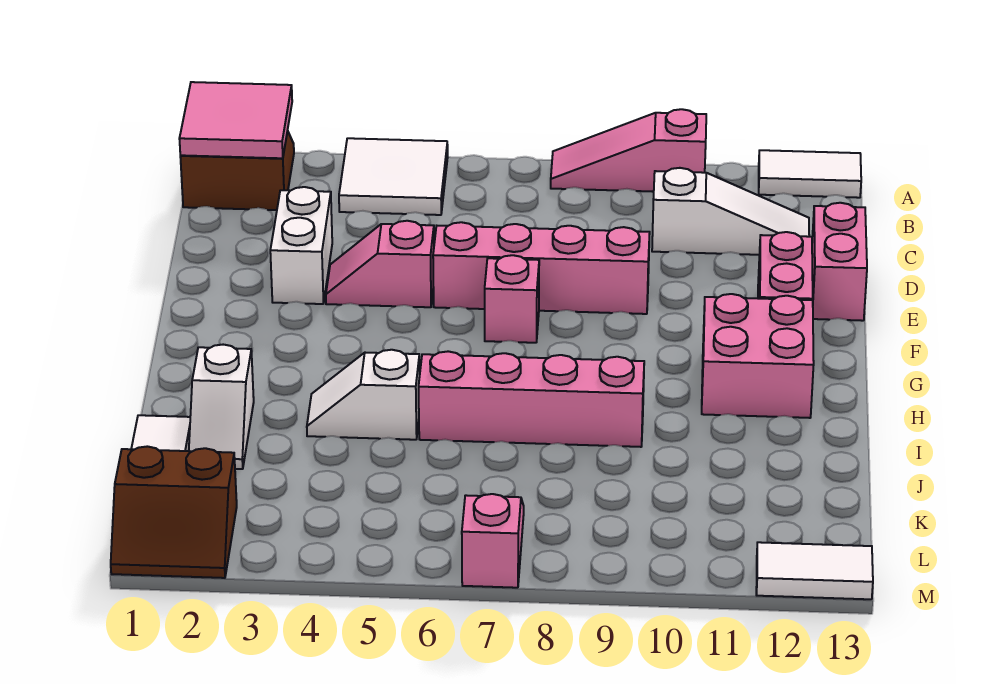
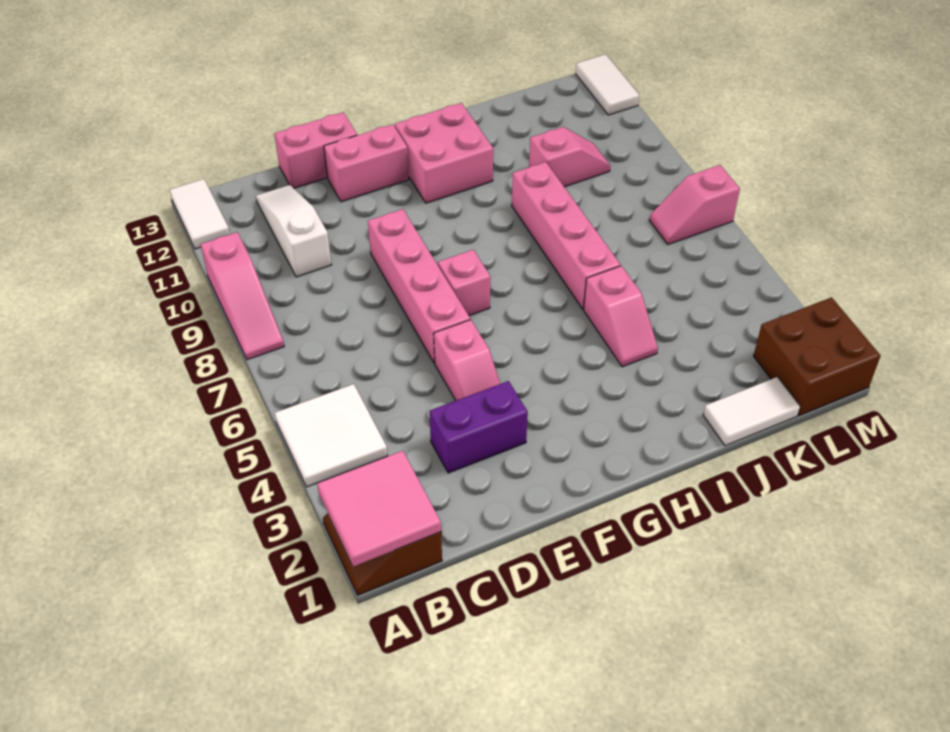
white brick D3:E3 level 1 -> purple brick D3:E3 level 1
white slope I2:J2 level 1 top I -> none
white slope I4:I5 level 1 top 5 -> pink slope I4:I5 level 1 top 5
none -> pink slope J10:K10 level 1 top J
brown slope L1:M2 level 1 top L -> brown brick L1:M2 level 1

